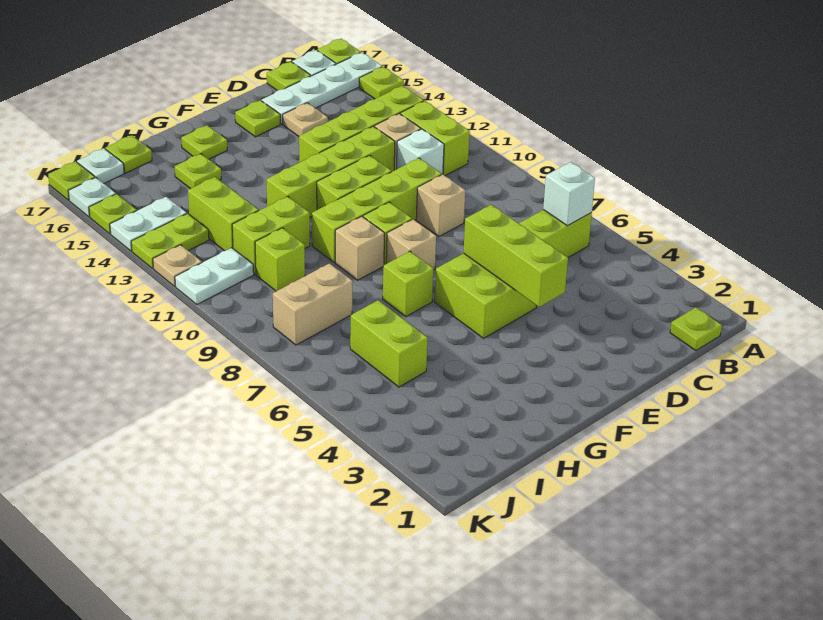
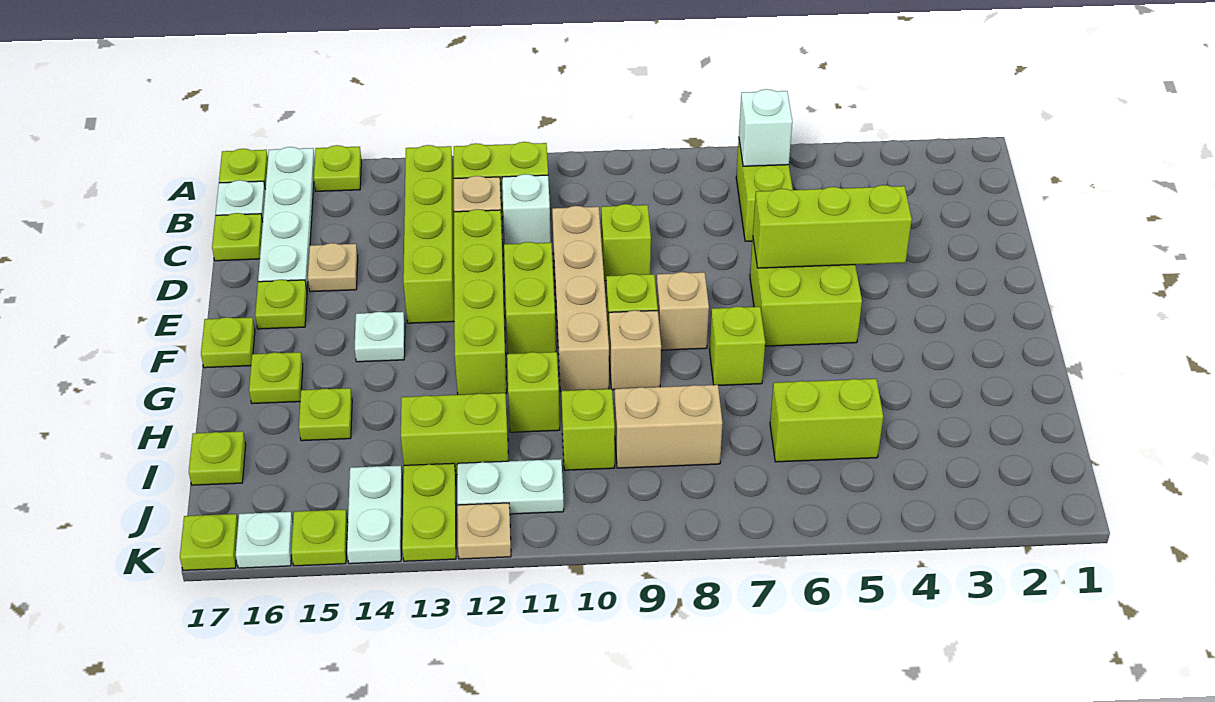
lime plate B1 level 1 -> lime plate F17 level 1
tan brick D9 level 1 -> lime brick D9 level 1
lime brick D10:G10 level 1 -> tan brick D10:G10 level 1
lime brick H11:I11 level 1 -> lime brick H11 level 1
tan brick I8:J8 level 1 -> tan brick I8:I9 level 1
white plate J11:K11 level 1 -> white plate J11:J12 level 1
white plate J17 level 1 -> white plate F14 level 1

